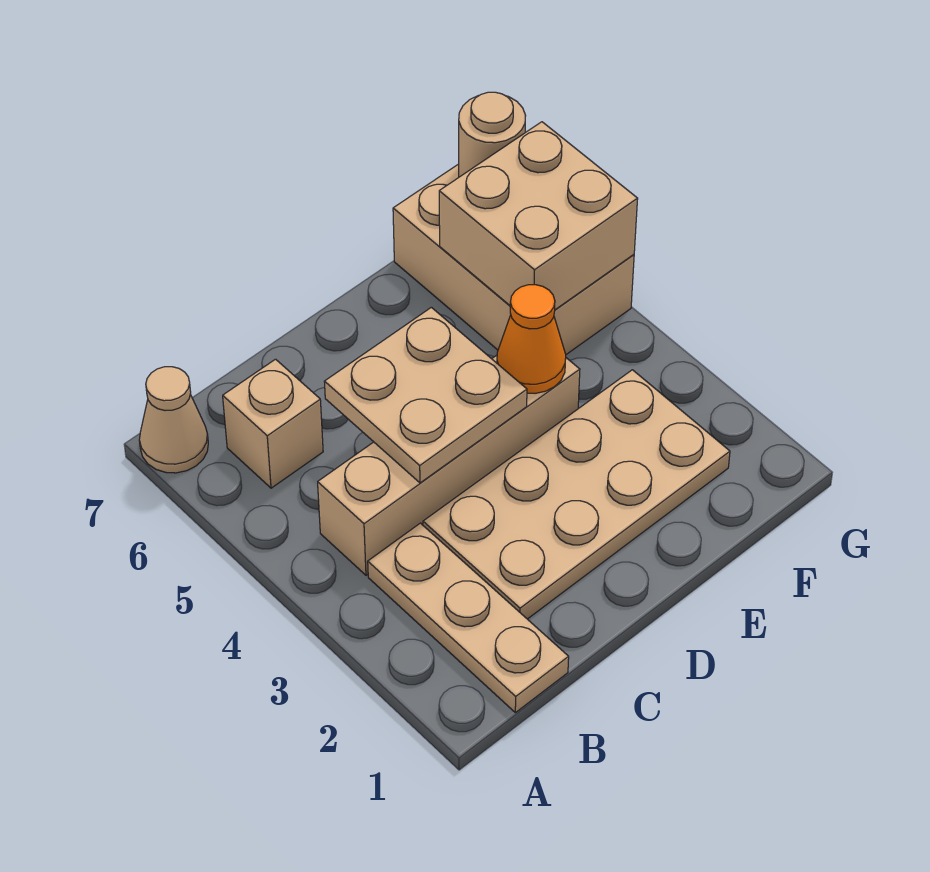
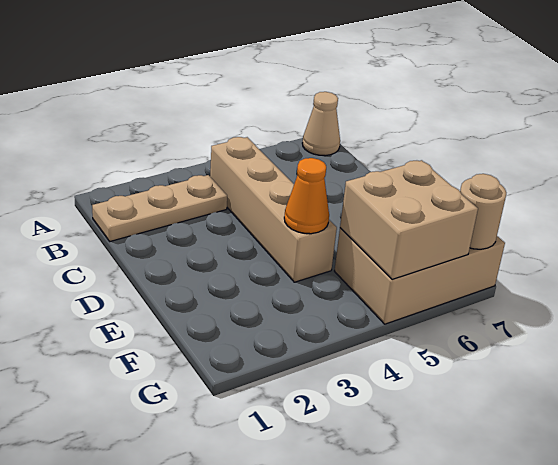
tan brick B6 level 1 -> none
tan plate C2:F3 level 1 -> none
tan plate C4:D5 level 2 -> none

